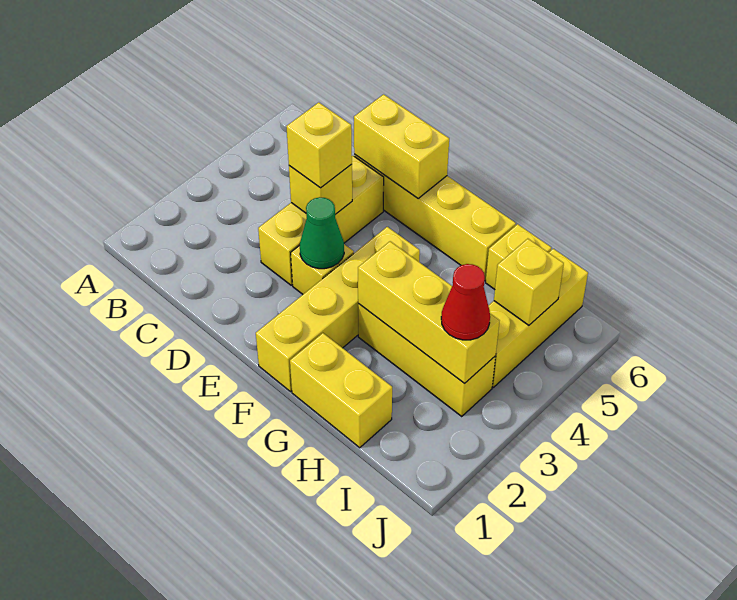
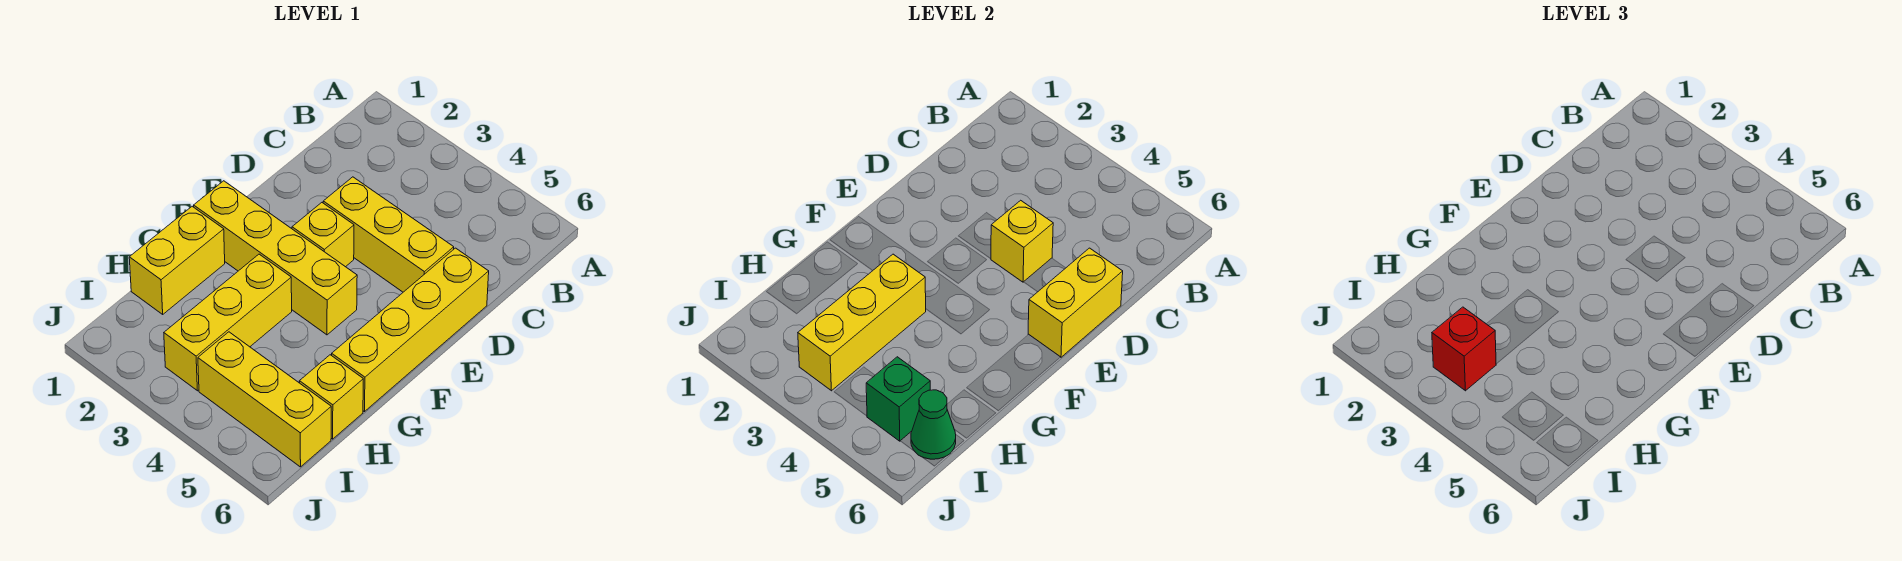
yellow brick D4 level 3 -> none
green cone E3 level 2 -> green cone I6 level 2
red cone I3 level 3 -> red brick I3 level 3
yellow brick I5 level 2 -> green brick I5 level 2

